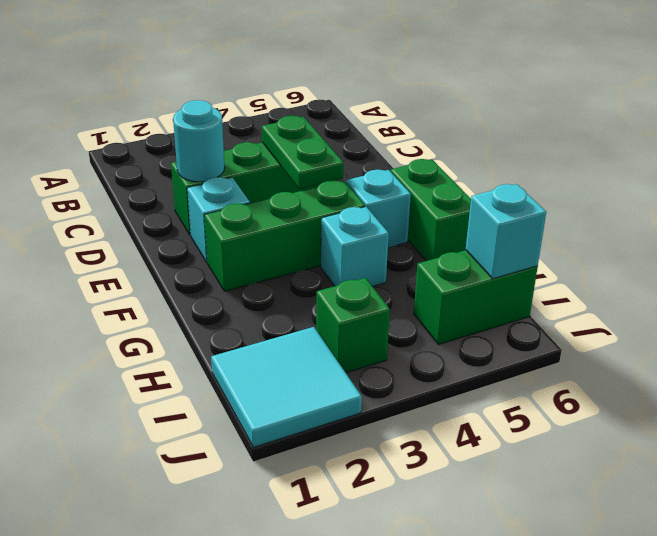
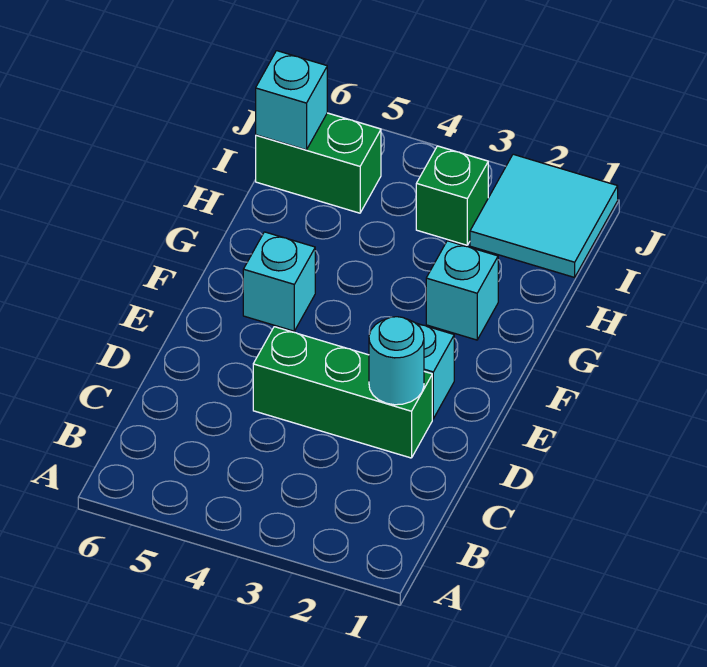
green plate D4:E4 level 2 -> none
green brick F2:F4 level 1 -> none
green brick F6:G6 level 1 -> none
cyan brick G4 level 1 -> cyan brick G2 level 1

